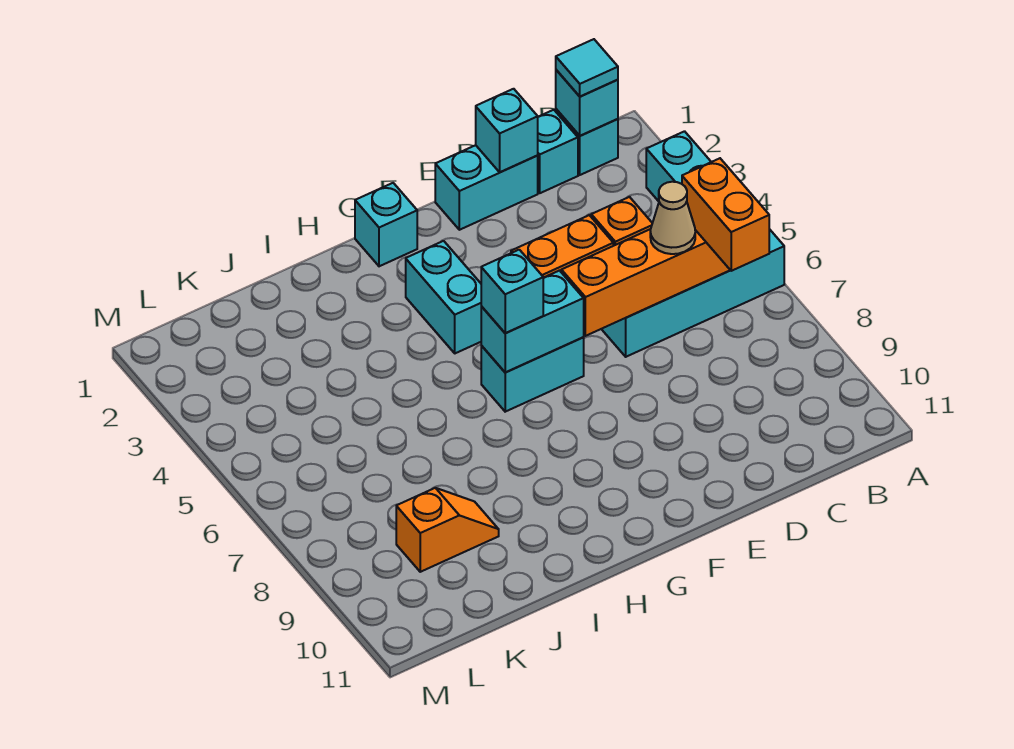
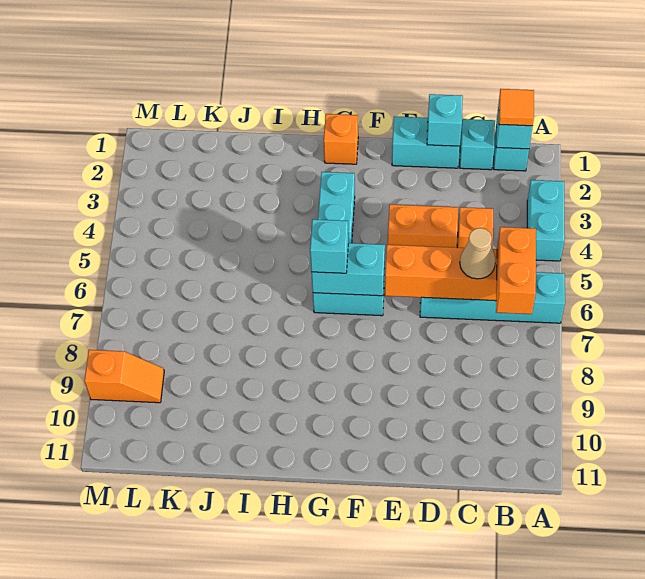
cyan tile B1 level 3 -> orange tile B1 level 3
cyan brick G1 level 1 -> orange brick G1 level 1
orange slope J9:K9 level 1 top K -> orange slope L9:M9 level 1 top M

